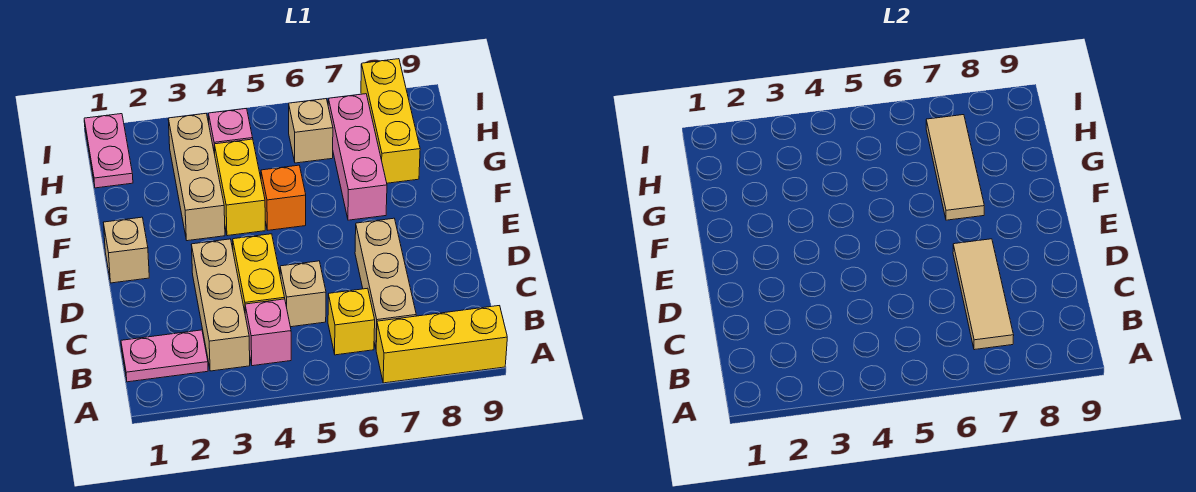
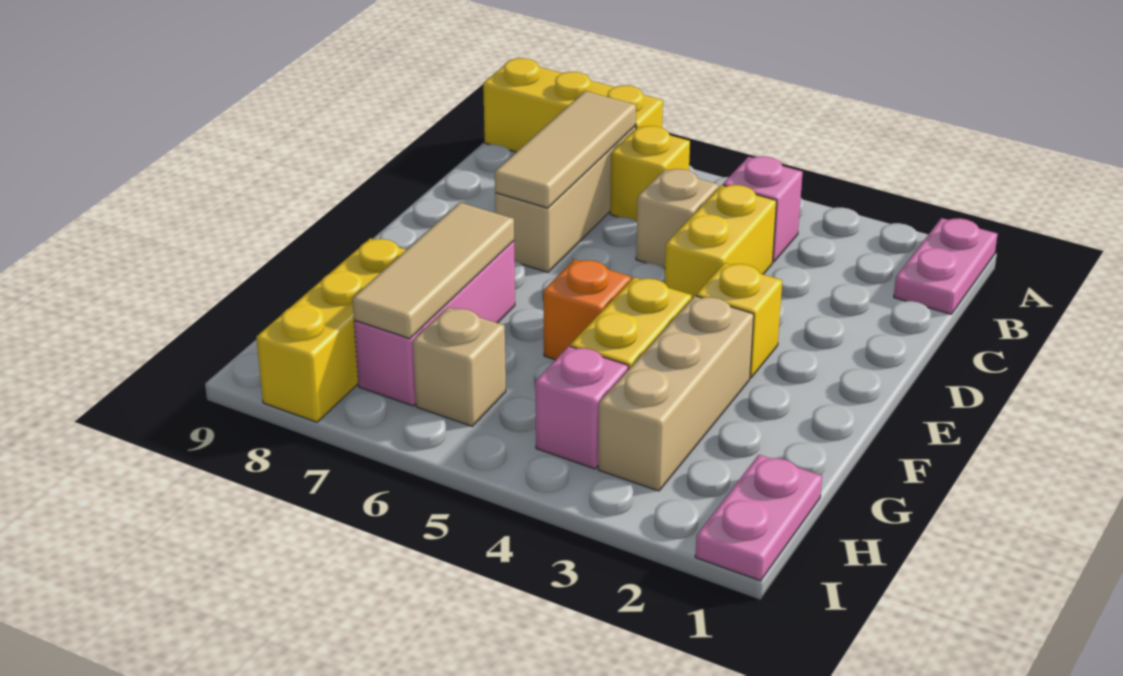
pink plate B1:B2 level 1 -> pink plate A1:B1 level 1
tan brick B3:D3 level 1 -> none
tan brick E1 level 1 -> none
none -> yellow brick E3 level 1

